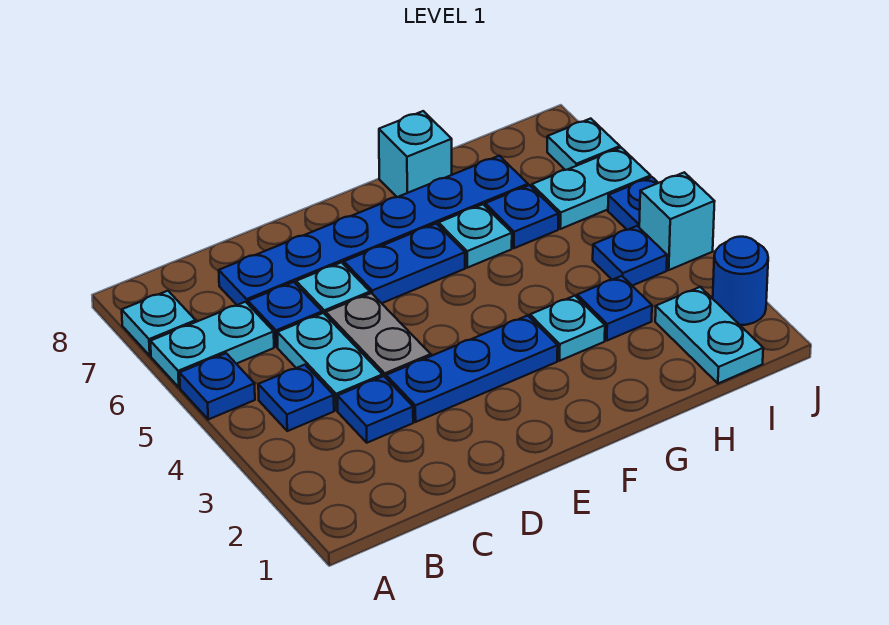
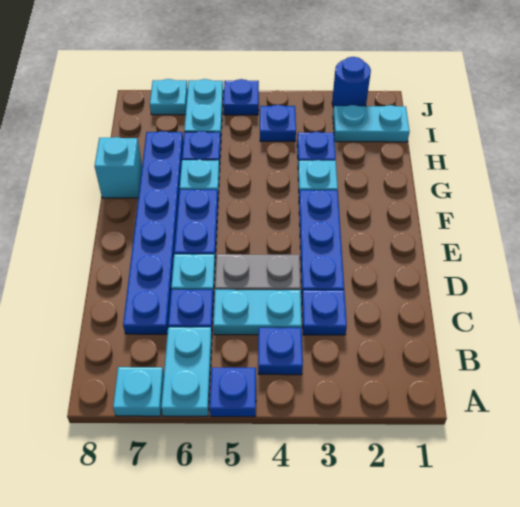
cyan brick J4 level 1 -> none

